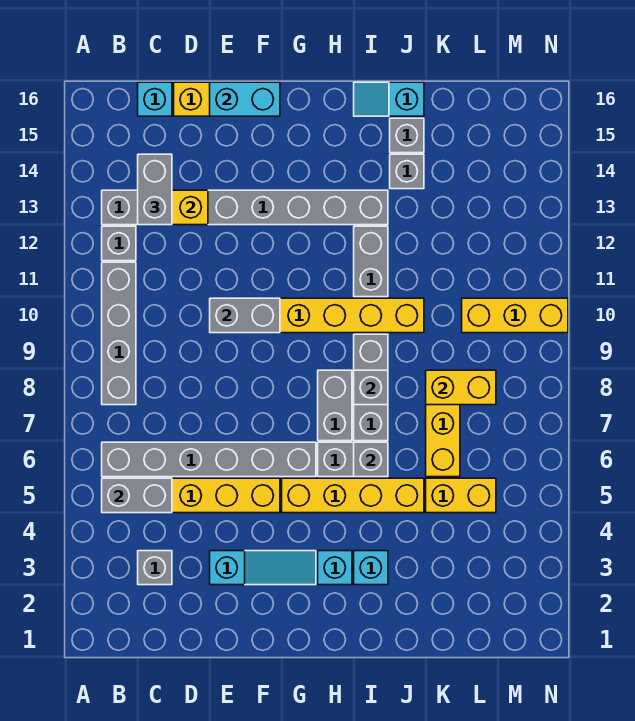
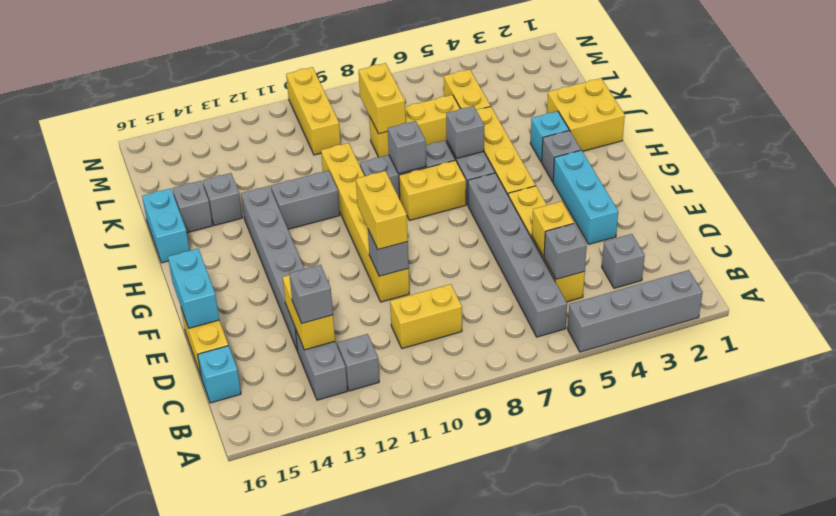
grey brick B5:C5 level 2 -> grey brick C5 level 2
grey brick B8:B11 level 1 -> grey brick A2:A5 level 1
none -> yellow brick C9:C10 level 1
grey brick C13:C14 level 3 -> grey brick C13 level 3
none -> yellow brick D5 level 2
cyan slope E3:G3 level 1 top E -> cyan brick E3:G3 level 1
grey brick E10:F10 level 2 -> grey brick E10 level 2
none -> yellow brick E10:F10 level 3
cyan brick H3 level 1 -> grey brick H3 level 1
grey brick H7:H8 level 1 -> yellow brick H7:H8 level 1
none -> yellow brick I1:J2 level 1
cyan slope I16:J16 level 1 top J -> cyan brick I16:J16 level 1

